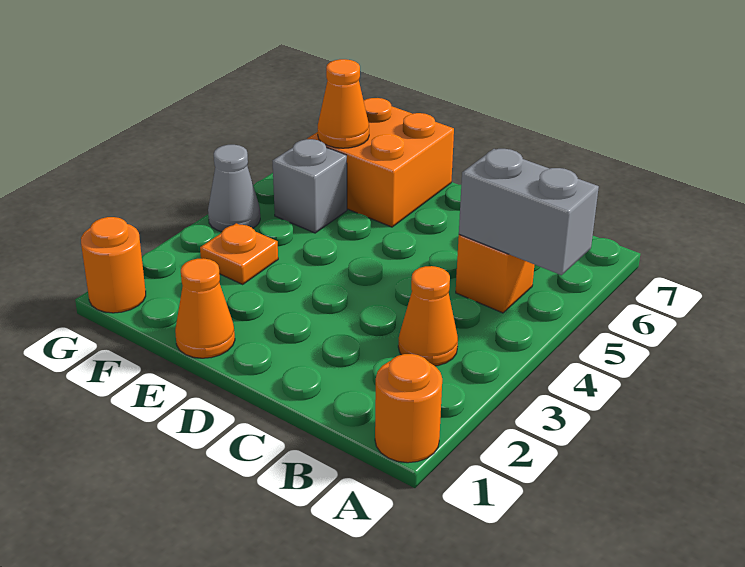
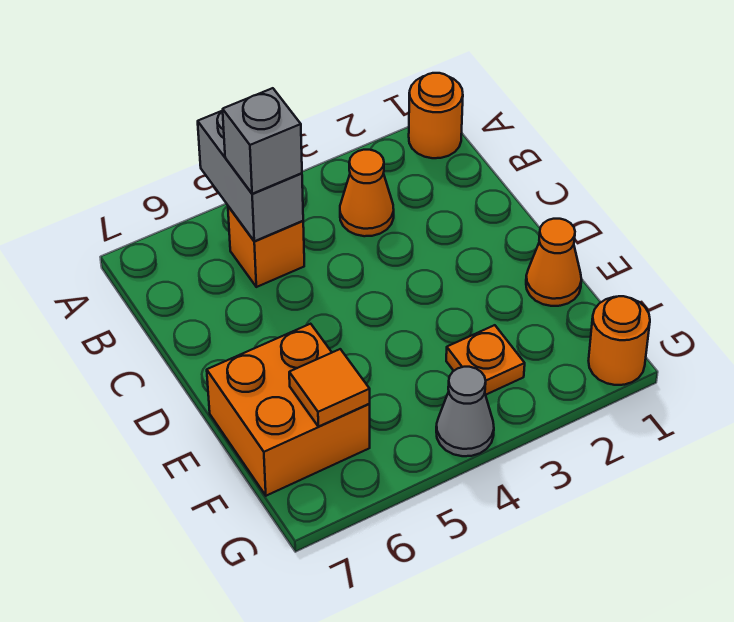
grey brick F5 level 1 -> grey brick B5 level 3
orange cone F6 level 2 -> orange tile F6 level 2

